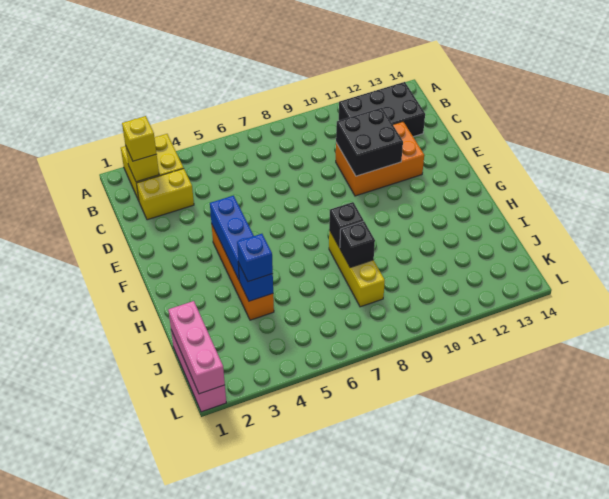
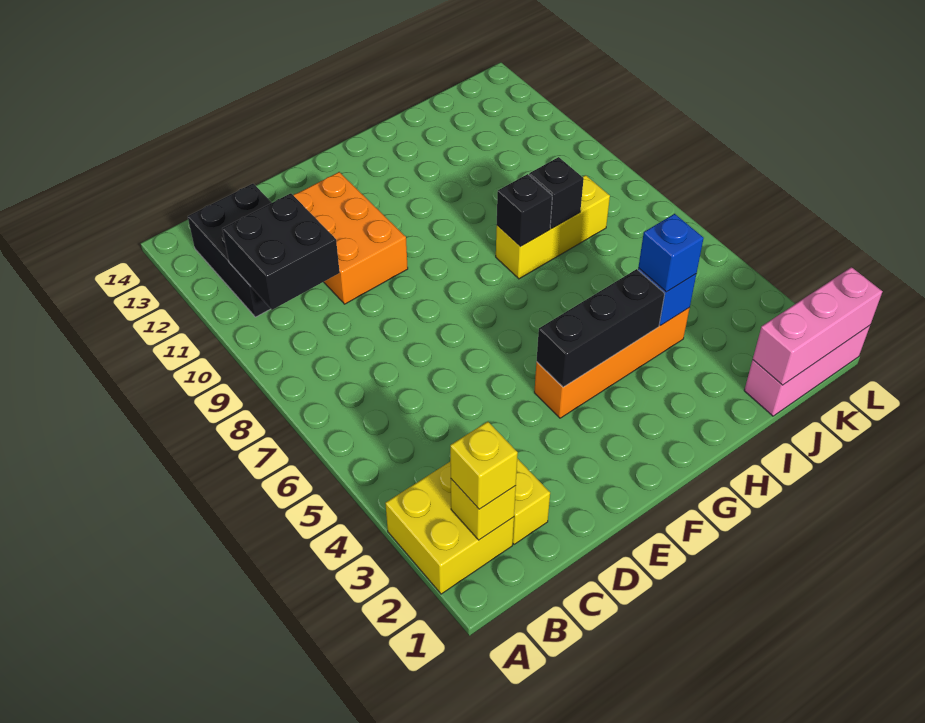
black brick D10:E11 level 2 -> black brick B10:C11 level 2
blue brick F4:H4 level 2 -> black brick F4:H4 level 2

